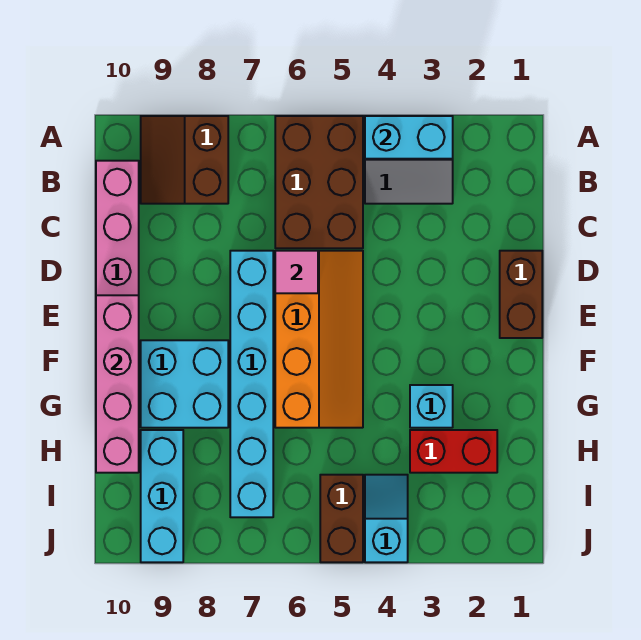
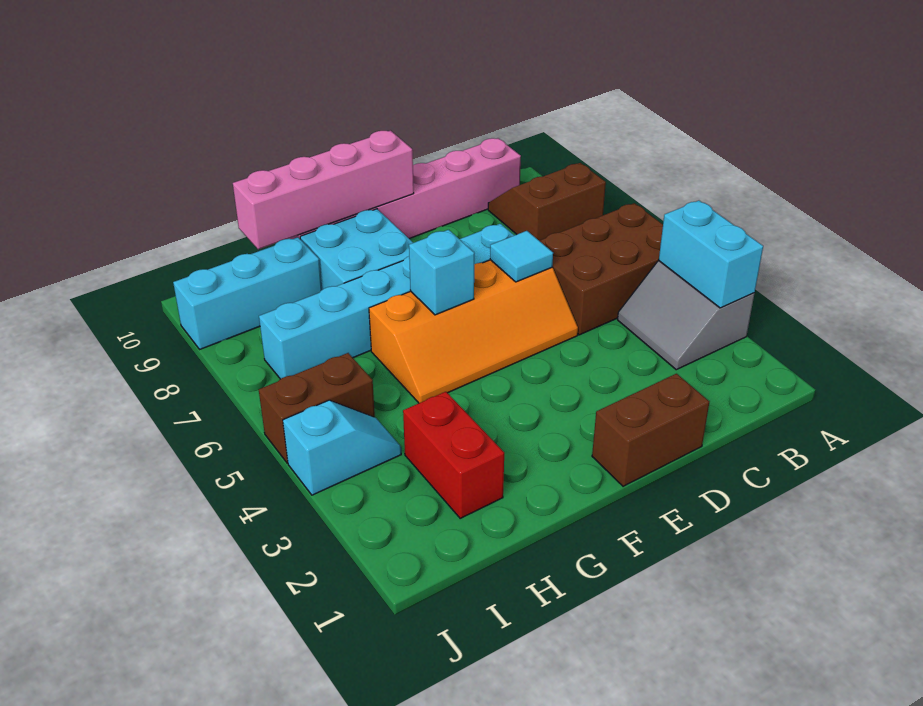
pink tile D6 level 2 -> cyan tile D6 level 2
cyan brick G3 level 1 -> cyan brick F6 level 2

